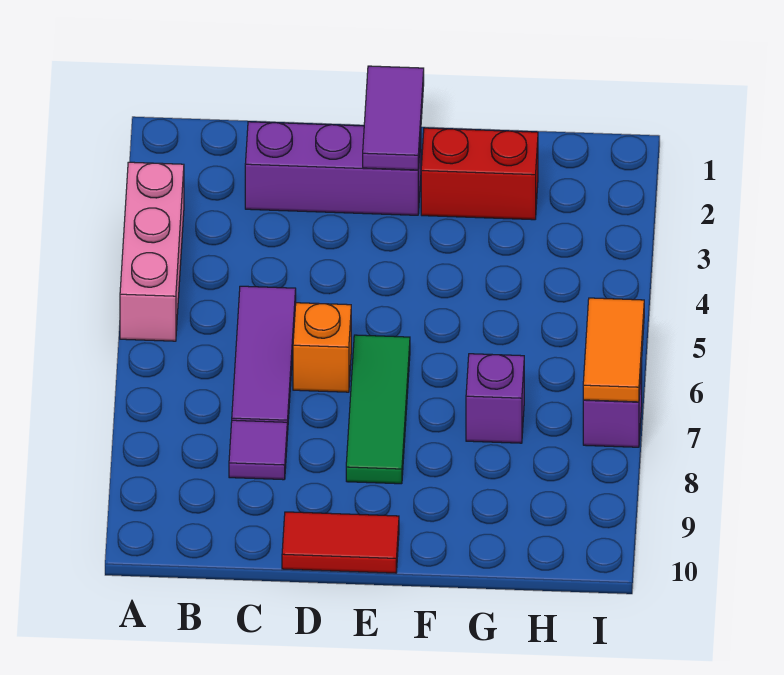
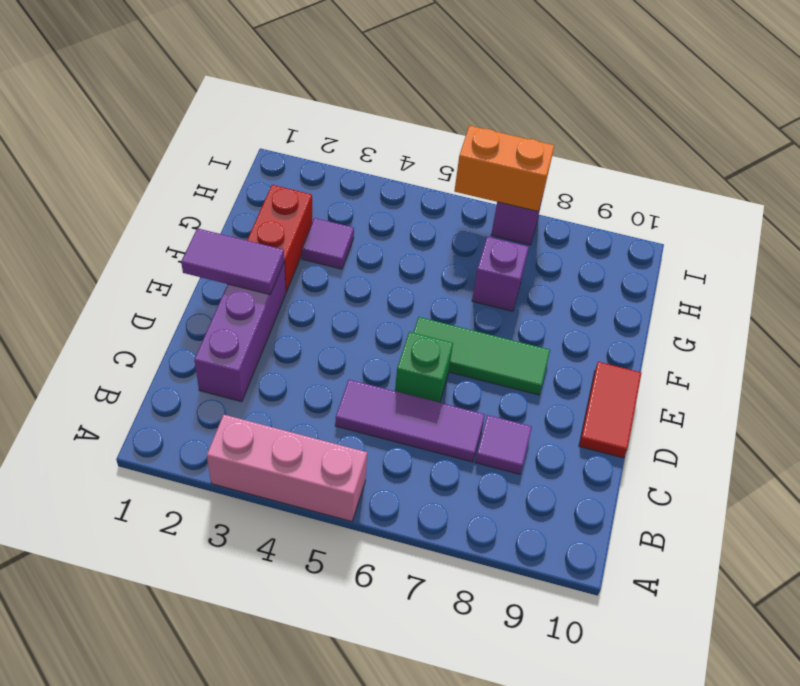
orange brick D6 level 1 -> green brick D6 level 1
none -> purple tile G3 level 1
orange tile I6:I7 level 2 -> orange brick I6:I7 level 2

